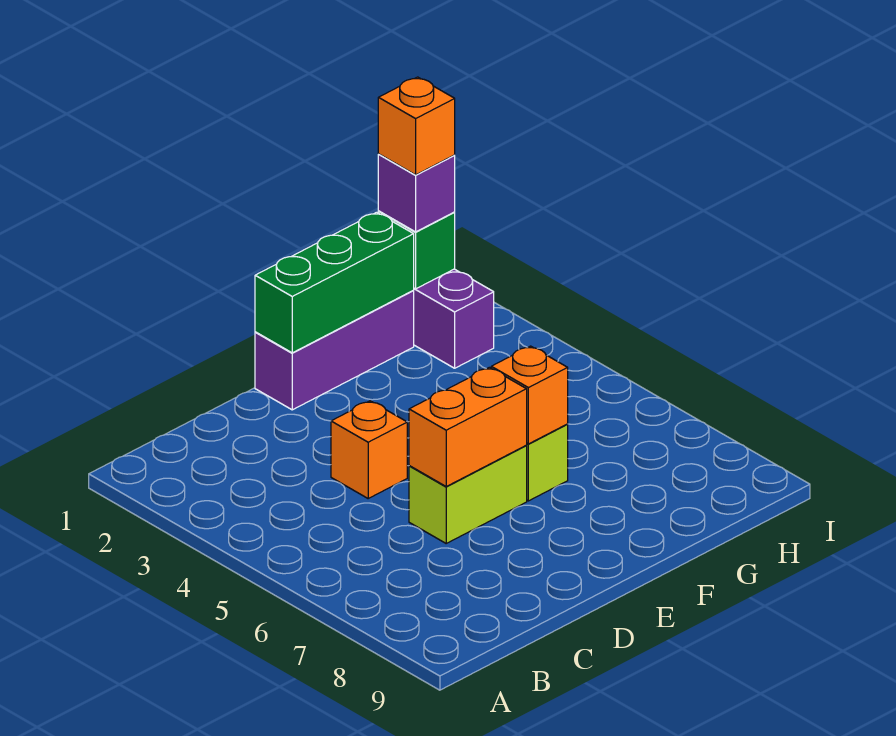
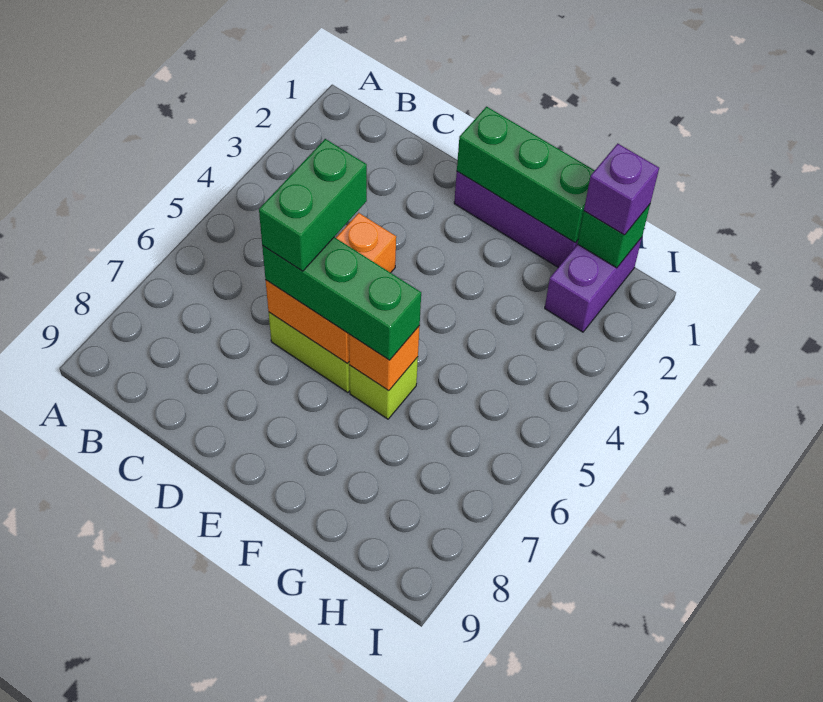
none -> green brick D5:D6 level 4
none -> green brick D6:F6 level 3
orange brick H1 level 4 -> none

